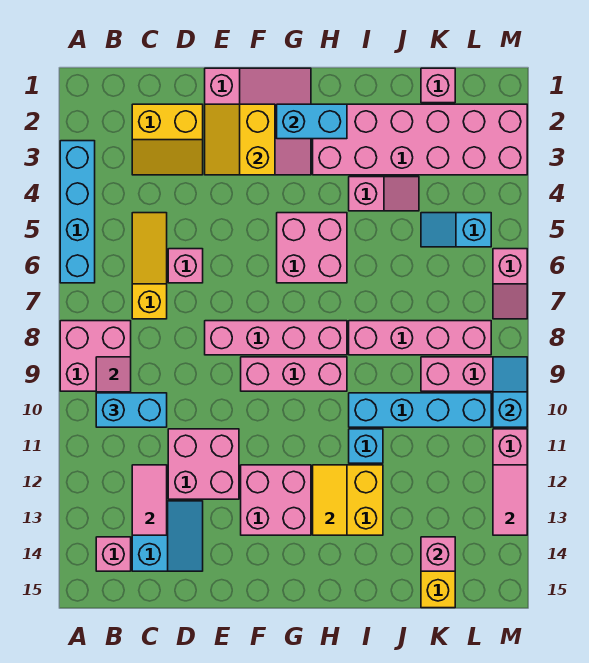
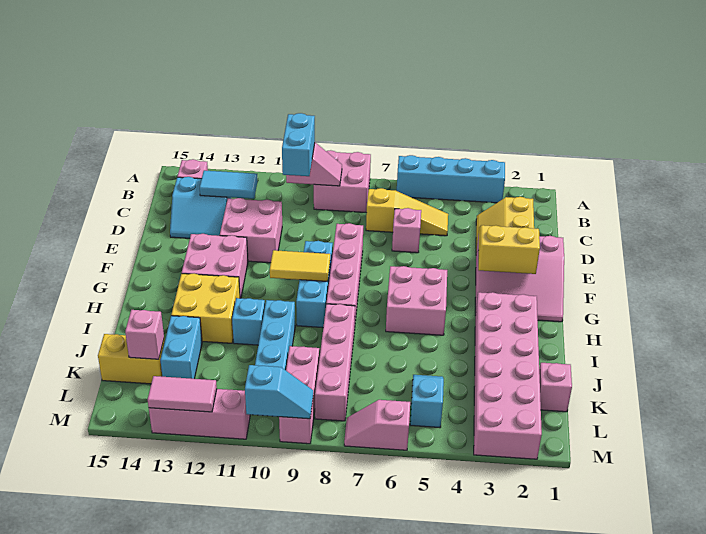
pink tile C12:C13 level 2 -> cyan tile C12:C13 level 2
pink brick F9:H9 level 1 -> cyan brick F9:H9 level 1
cyan brick G2:H2 level 2 -> cyan brick J13:K13 level 1
yellow tile H12:H13 level 2 -> yellow tile G9:G10 level 2
pink slope I4:J4 level 1 top I -> none

